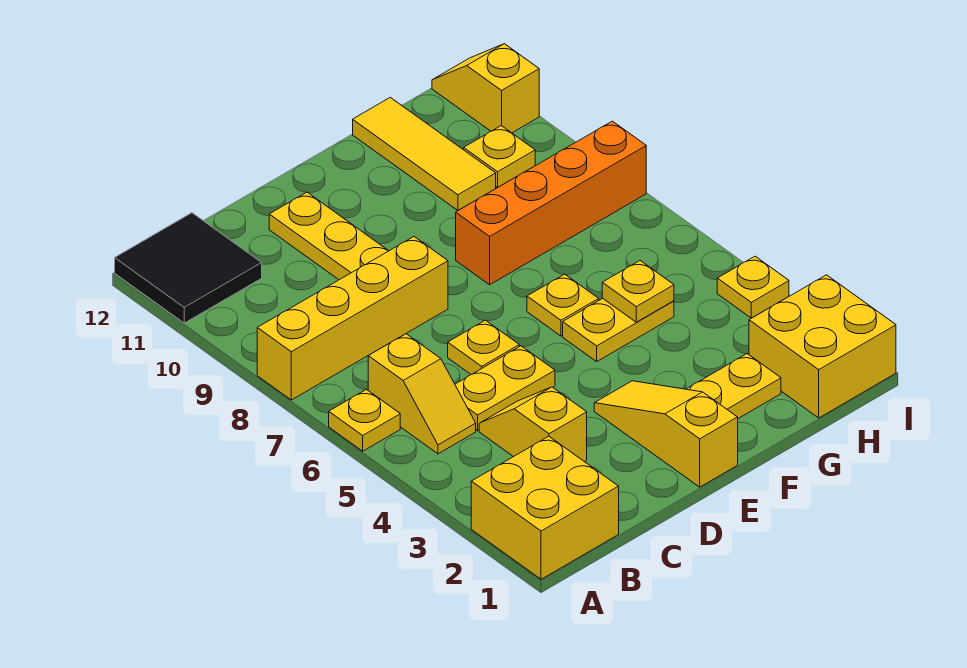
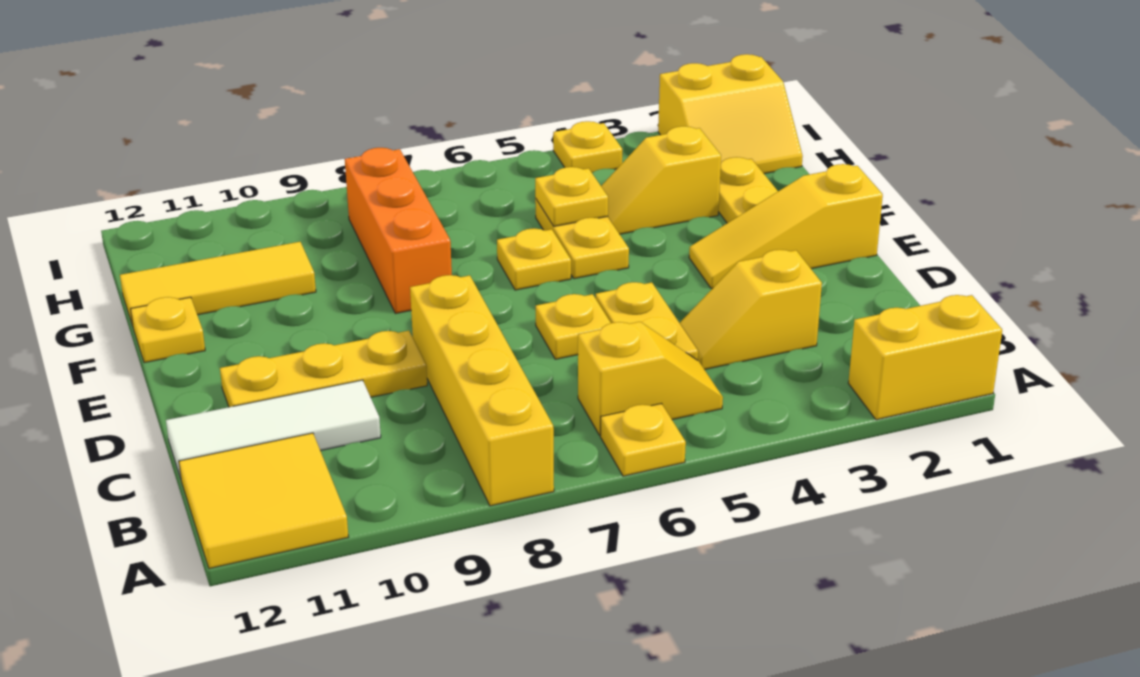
yellow brick A1:B2 level 1 -> yellow brick A1:A2 level 1
black tile A11:B12 level 1 -> yellow tile A11:B12 level 1
none -> white tile C10:C12 level 1
orange brick F8:I8 level 1 -> orange brick F8:H8 level 1
yellow brick H1:I2 level 1 -> yellow slope H1:I2 level 1 top I
yellow plate H10 level 1 -> yellow plate F12 level 1
yellow slope I11:I12 level 1 top 11 -> yellow slope G3:G4 level 1 top 3

